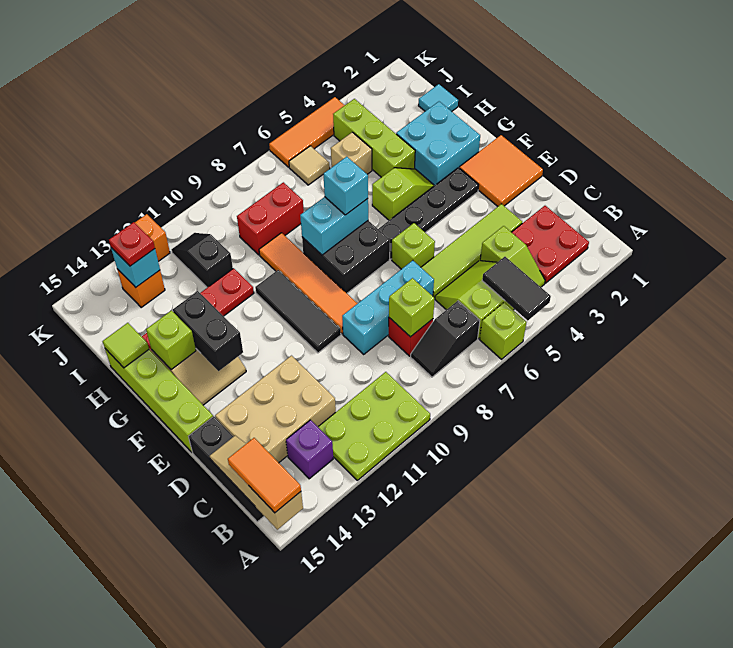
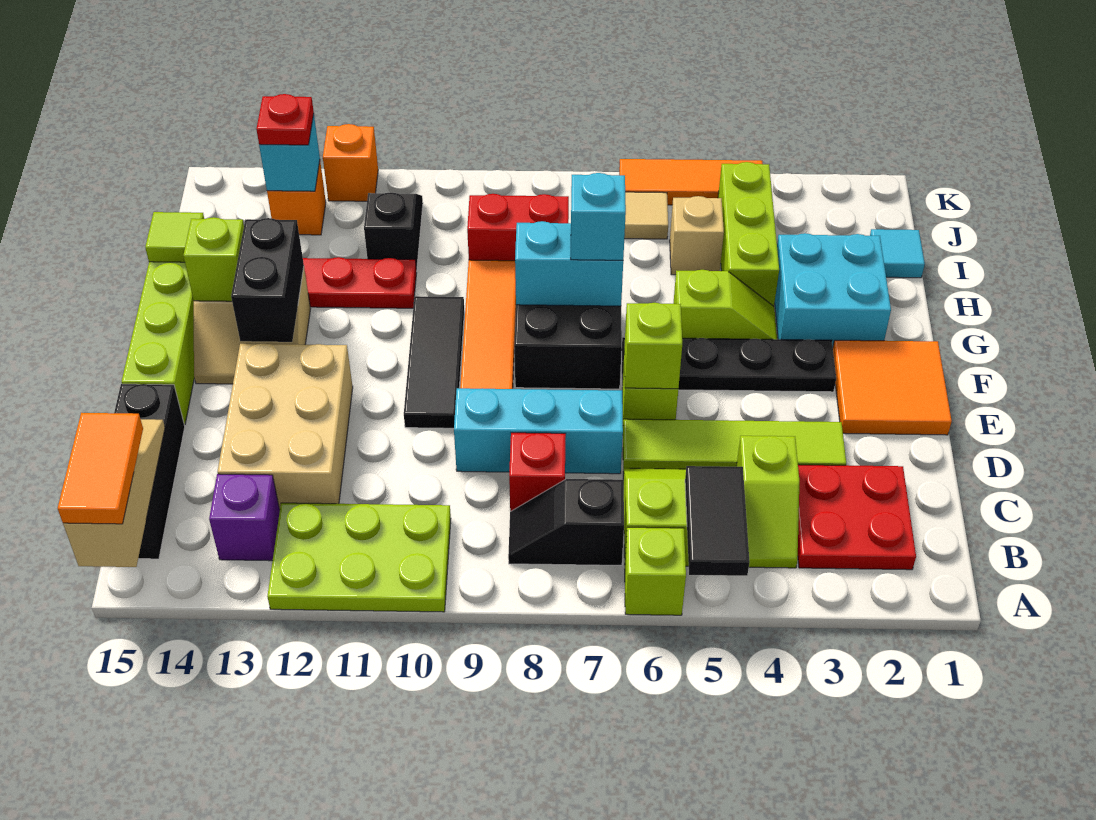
lime brick C8 level 2 -> lime brick E6 level 2
tan brick C12:D14 level 1 -> tan brick C12:E13 level 1

